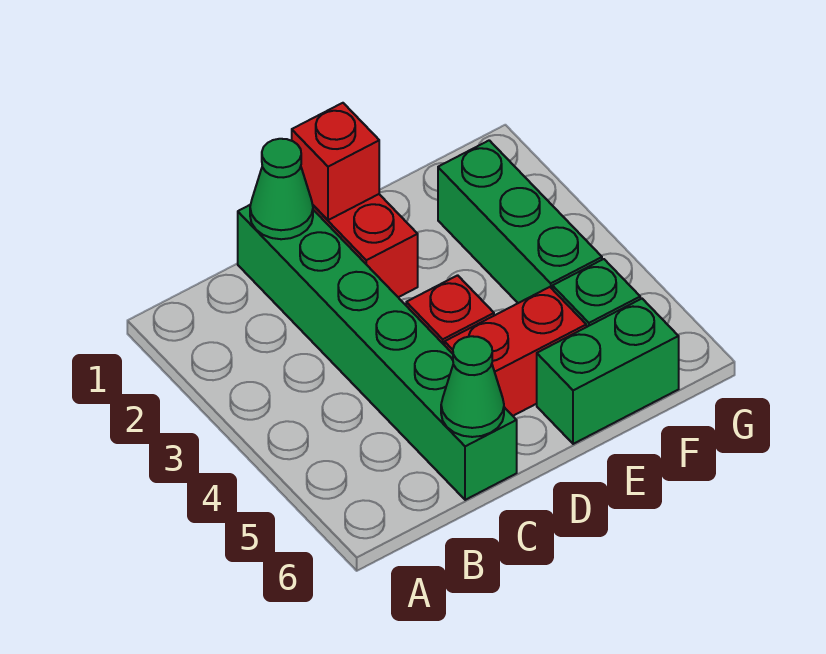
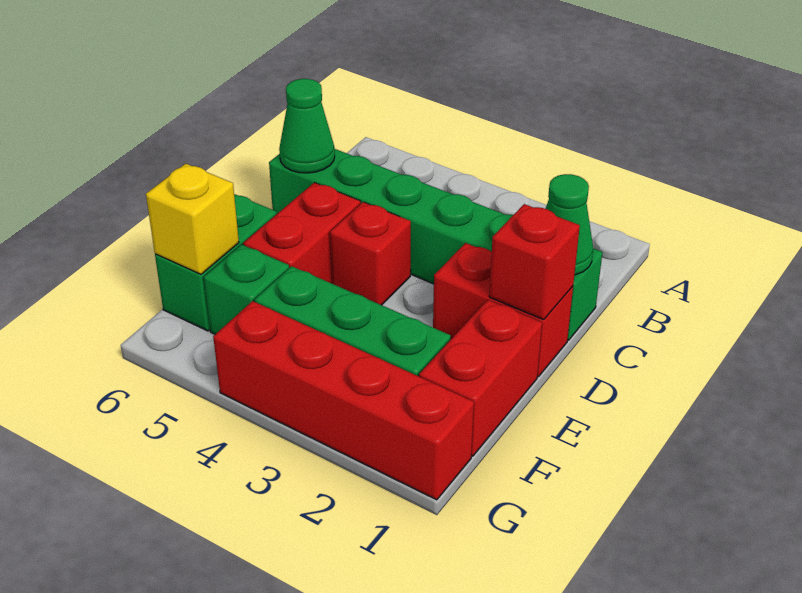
none -> red brick E1:F1 level 1
none -> yellow brick F6 level 2
none -> red brick G1:G4 level 1

